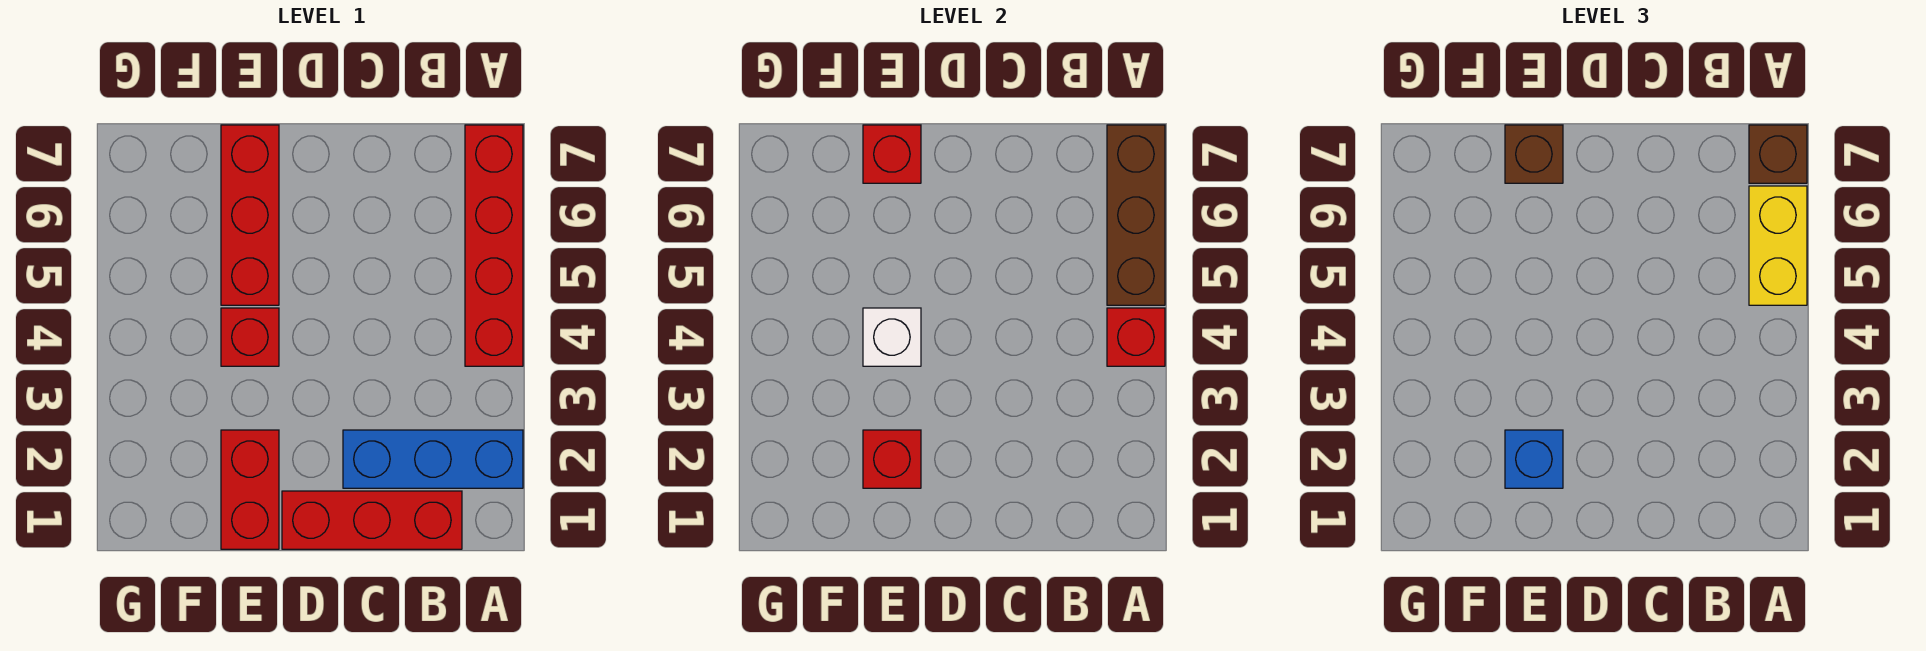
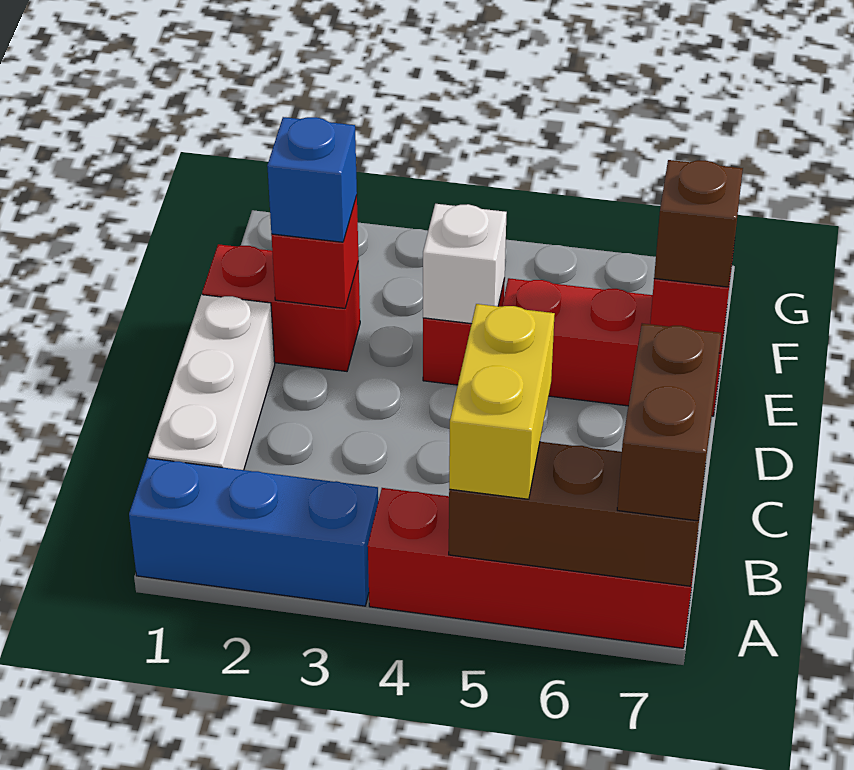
blue brick A2:C2 level 1 -> blue brick A1:A3 level 1
red brick A4 level 2 -> none
yellow brick A5:A6 level 3 -> yellow brick A5:B5 level 3
brown brick A7 level 3 -> brown brick A7:B7 level 3
red brick B1:D1 level 1 -> white brick B1:D1 level 1

